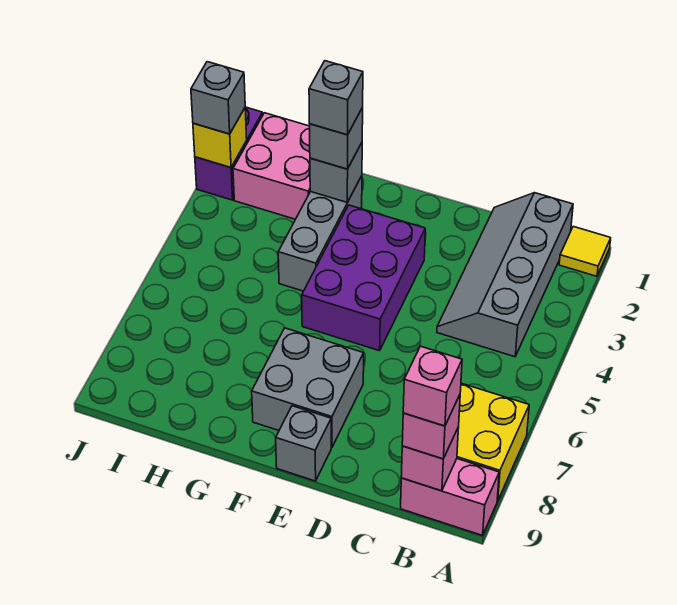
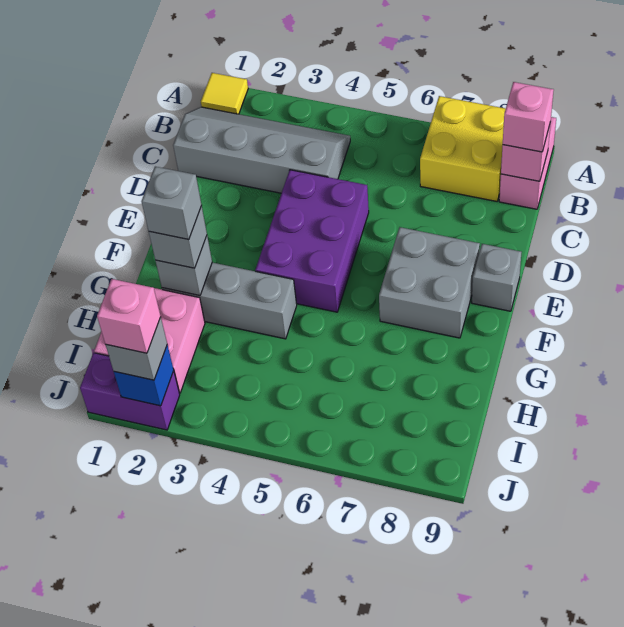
grey slope B1:C4 level 1 top B -> grey slope B1:C4 level 1 top C
pink brick B9 level 4 -> pink brick J2 level 4
purple brick E3:F5 level 1 -> purple brick D4:F5 level 1
yellow brick J2 level 2 -> blue brick J2 level 2

